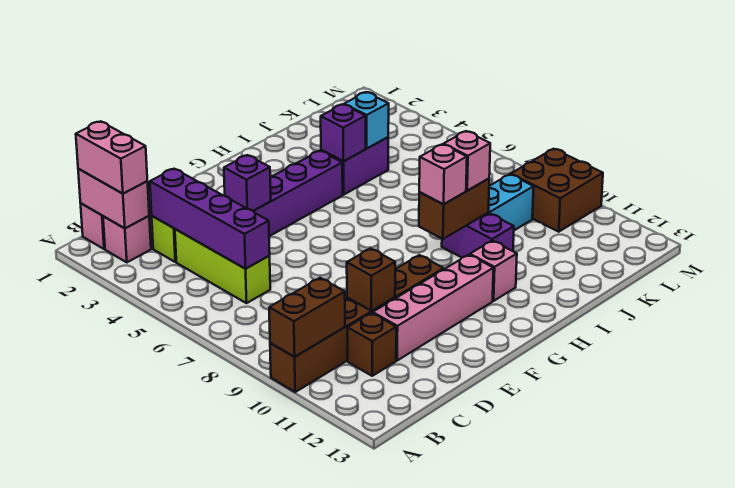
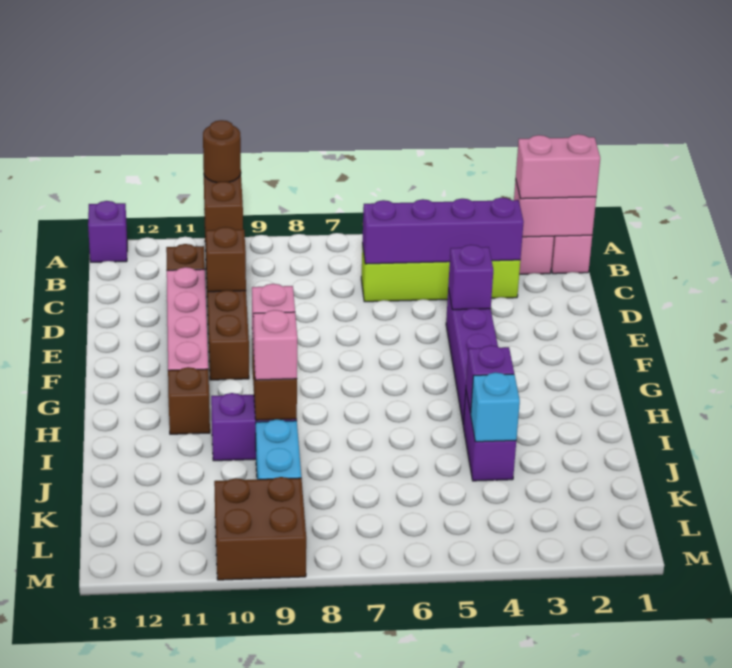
none -> brown round brick A10 level 3
none -> purple brick A13 level 1
pink brick H11 level 1 -> brown brick H11 level 1

